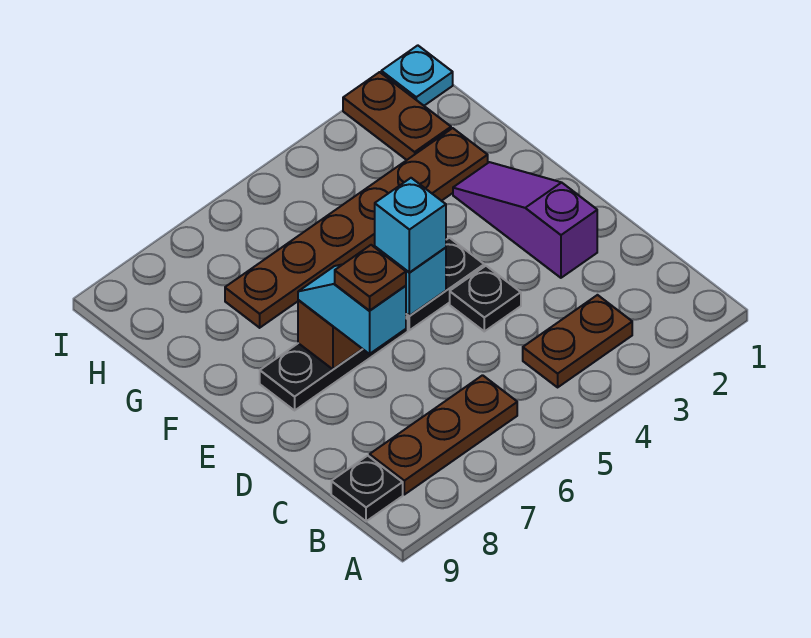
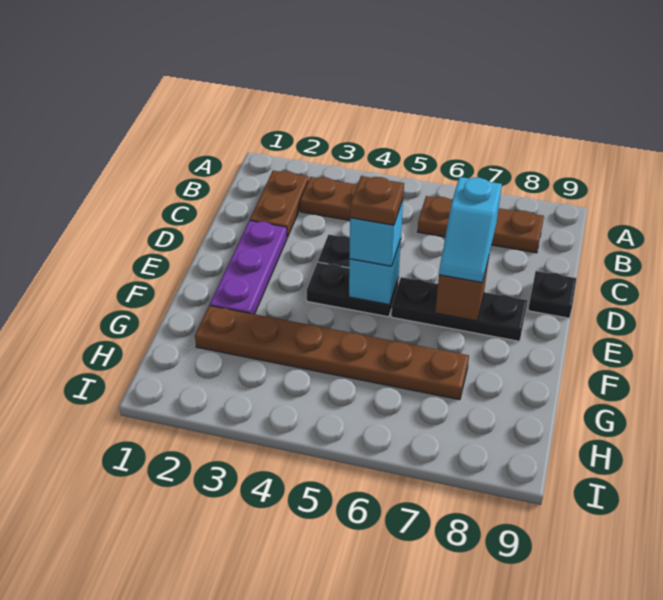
black plate B9 level 1 -> black plate D9 level 1
purple slope D2:F2 level 1 top D -> purple plate D2:F2 level 1
brown plate D7 level 4 -> brown plate E5 level 4
brown plate H2:I2 level 1 -> brown plate B2:C2 level 1
cyan plate I1 level 1 -> none

